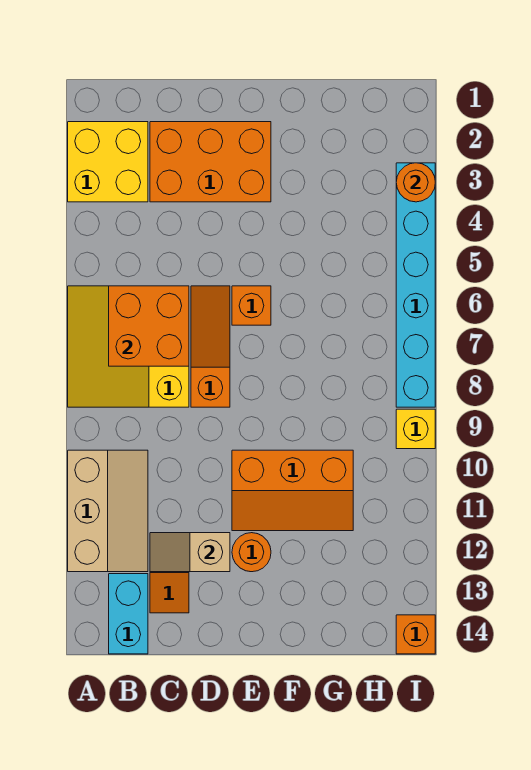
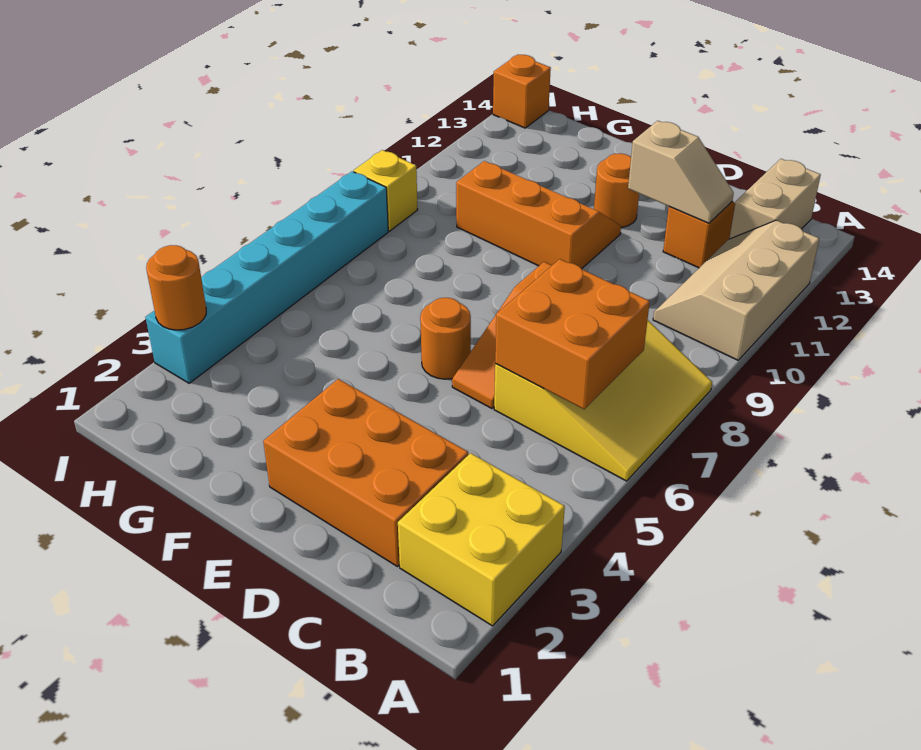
cyan brick B13:B14 level 1 -> tan brick B13:B14 level 1
orange brick E6 level 1 -> orange round brick E6 level 1

